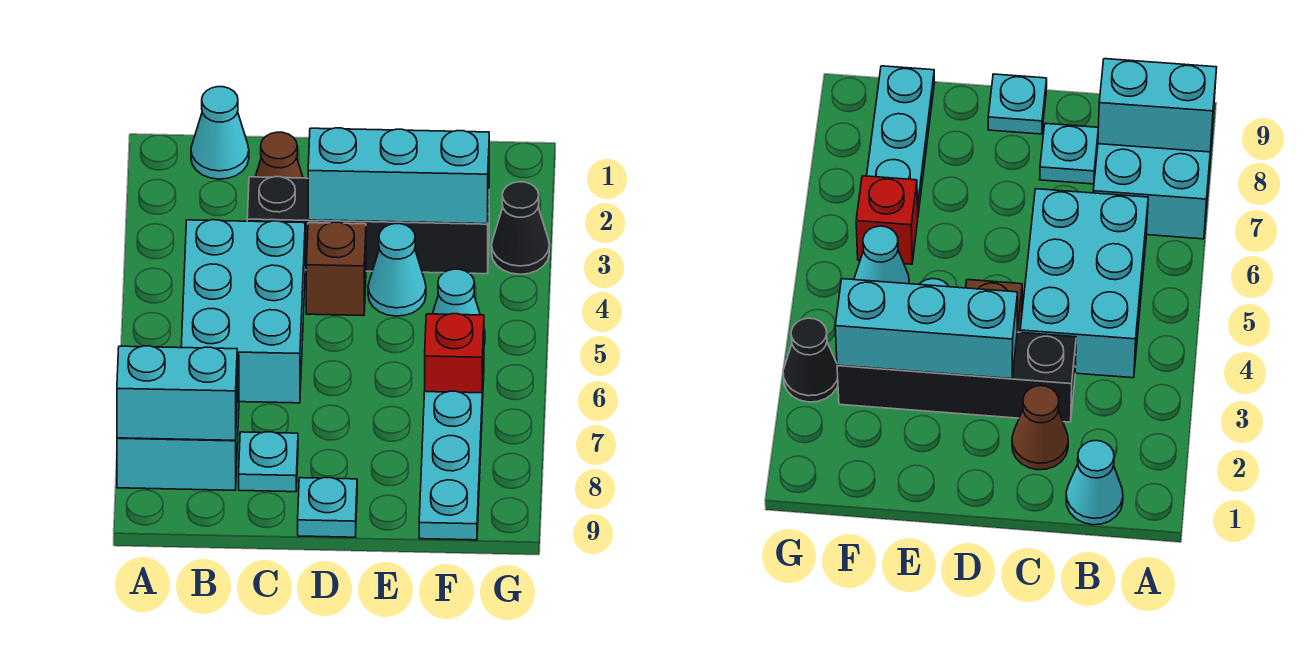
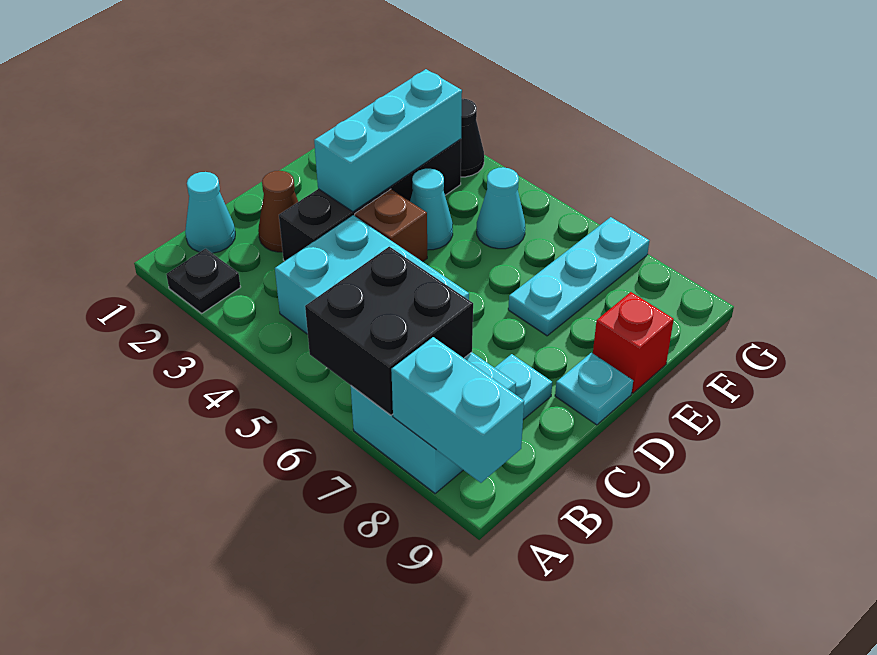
none -> black plate A2 level 1
none -> black brick A6:B7 level 2
cyan brick A8:B8 level 2 -> cyan brick A8:A9 level 2
red brick F6 level 1 -> red brick E9 level 1
cyan plate F7:F9 level 1 -> cyan plate E7:G7 level 1

